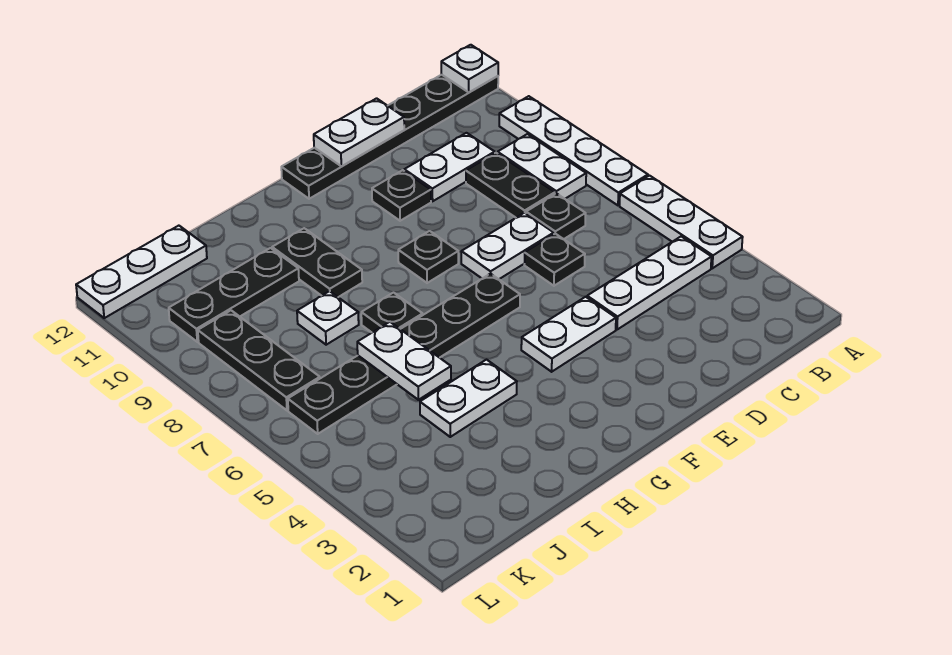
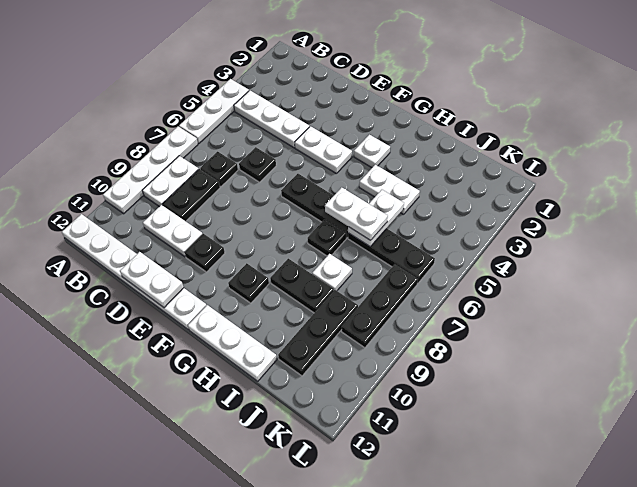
black plate A12:F12 level 1 -> white plate A12:F12 level 1
white plate A12 level 2 -> white plate G3 level 1
white plate D7:E7 level 1 -> white plate H6:I6 level 3
black plate F8 level 1 -> black plate G10 level 1
black plate H9:H10 level 1 -> black plate H9:I9 level 1
black plate I10:K10 level 1 -> black plate J9:J11 level 1
white plate J12:L12 level 1 -> white plate G12:I12 level 1

